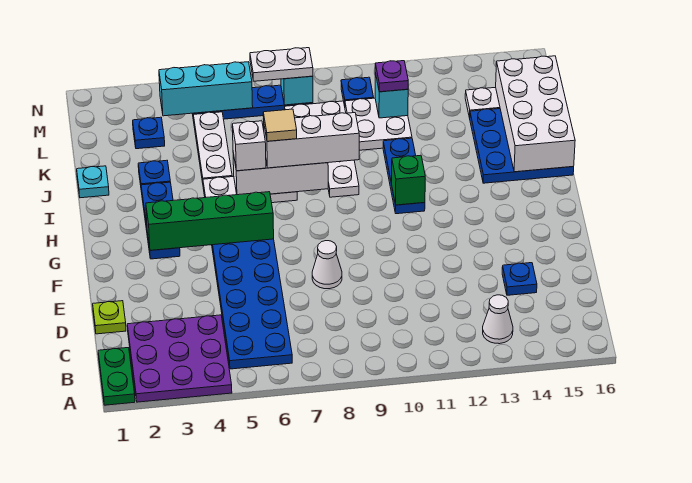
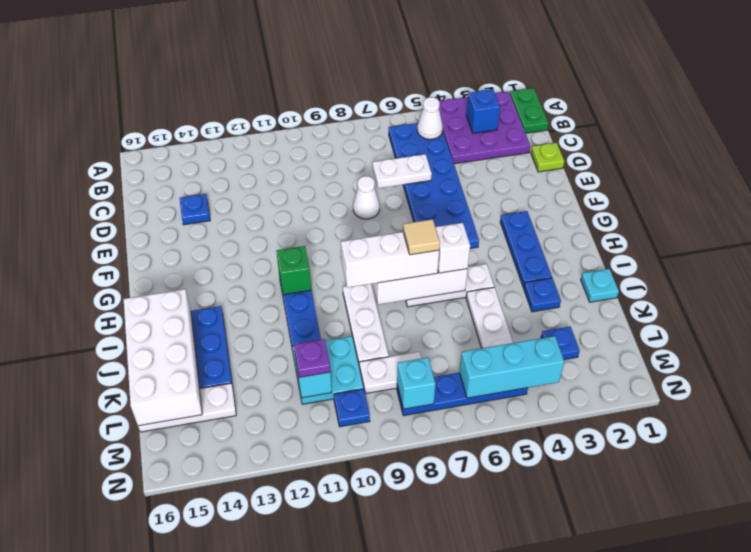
none -> blue brick B3 level 2
white cone B13 level 1 -> white cone B5 level 2
green brick G3:G6 level 2 -> none
white plate K10:L11 level 1 -> cyan plate K10:L11 level 1
white plate M7:M8 level 3 -> white plate D6:D7 level 2

